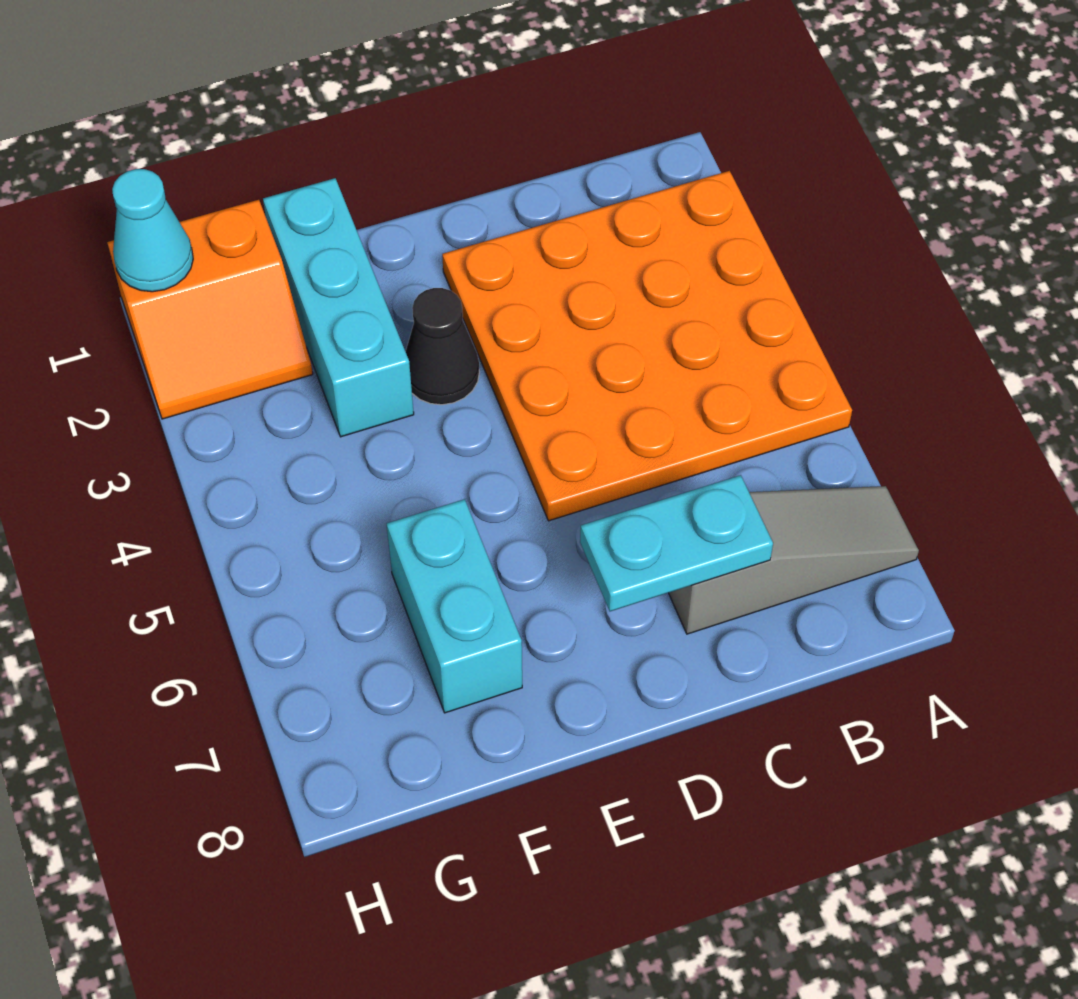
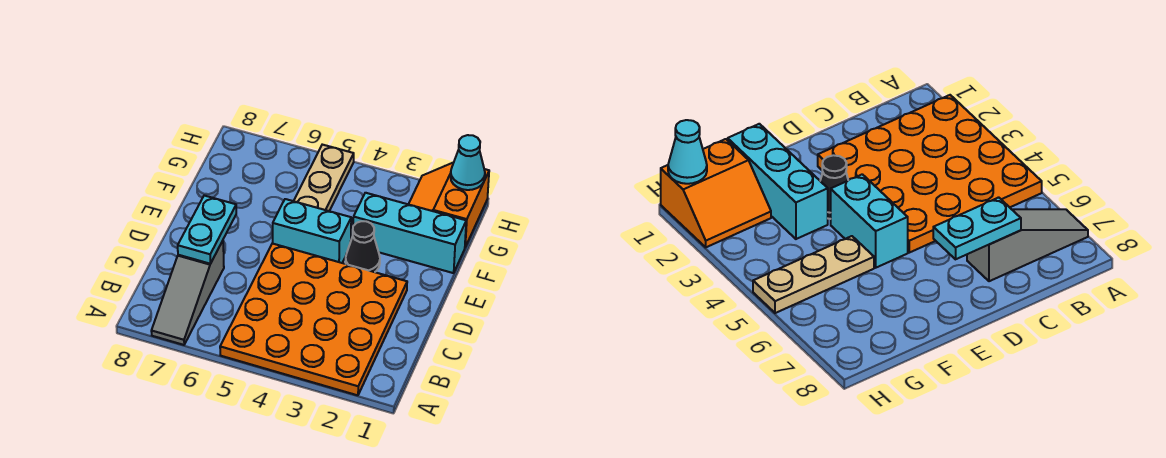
none -> tan plate F5:H5 level 1
cyan brick F6:F7 level 1 -> cyan brick E4:E5 level 1

